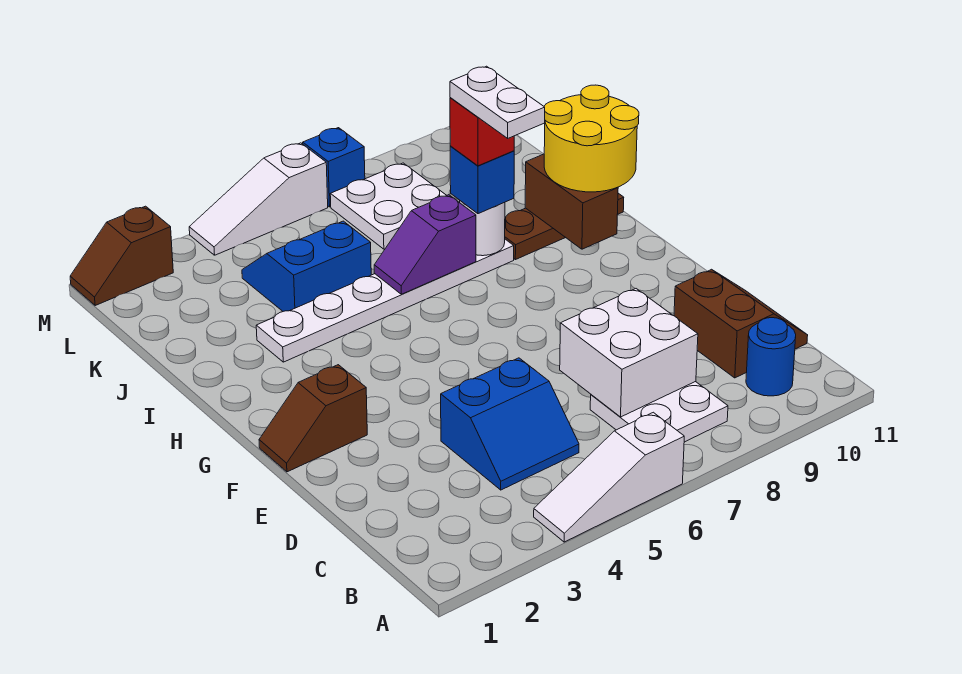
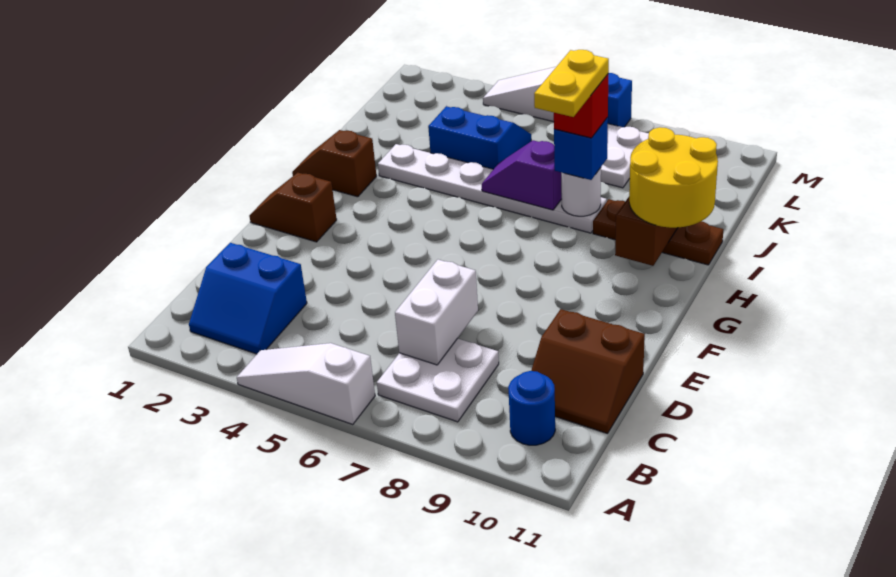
blue slope C4:D5 level 1 top D -> blue slope B2:C3 level 1 top C
white brick C7:D8 level 2 -> white brick C7:D7 level 2
brown slope C10:D11 level 1 top 10 -> brown slope C10:D11 level 1 top D
white plate H8:I8 level 5 -> yellow plate H8:I8 level 5
brown slope M1:M2 level 1 top 2 -> brown slope H1:H2 level 1 top 2

